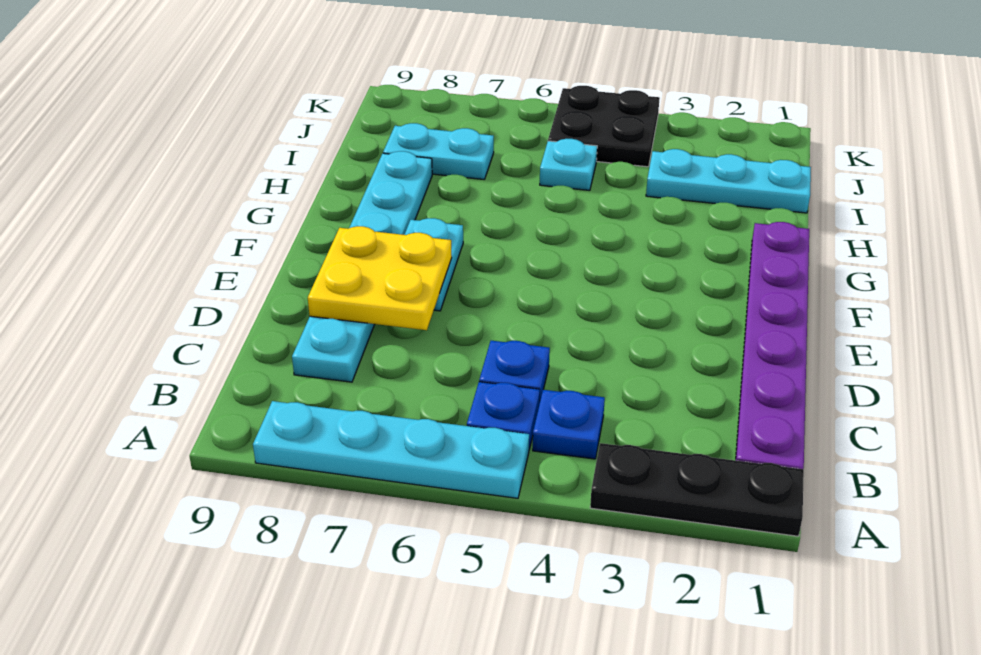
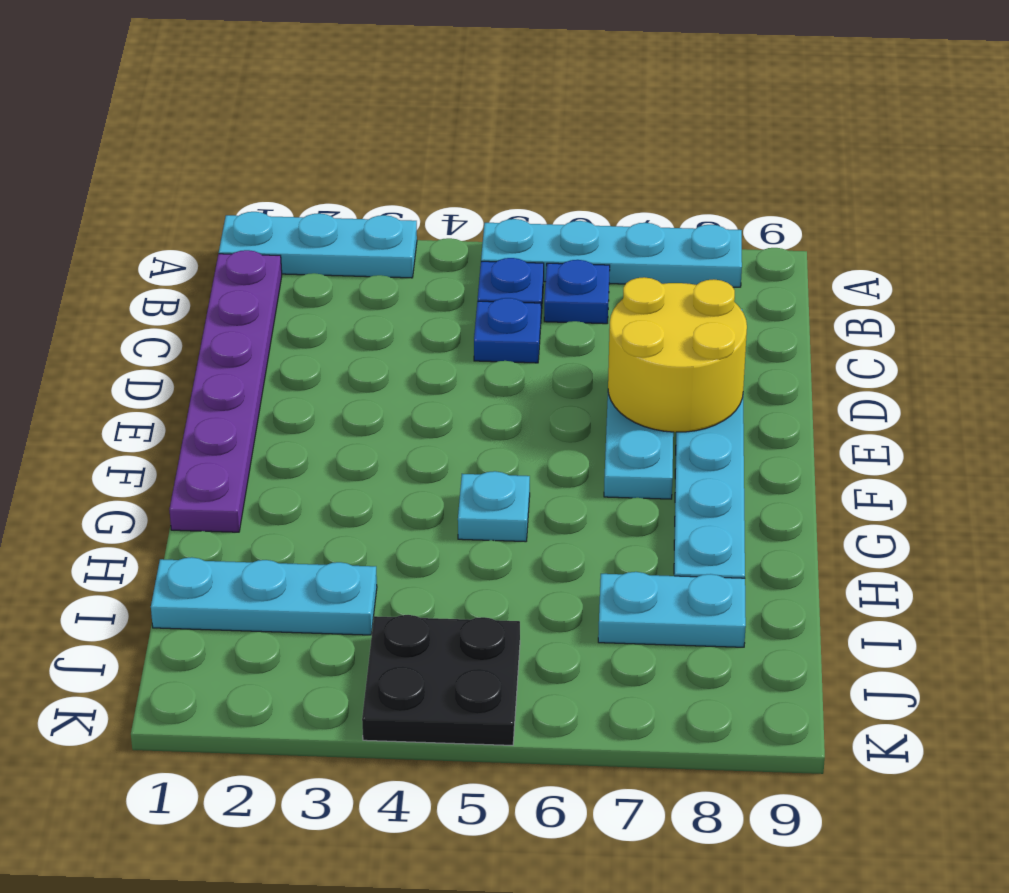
black plate A1:A3 level 1 -> cyan plate A1:A3 level 1
blue plate B4 level 1 -> blue plate B6 level 1
yellow plate D7:E8 level 2 -> yellow round brick D7:E8 level 2
cyan plate I5 level 1 -> cyan plate G5 level 1

